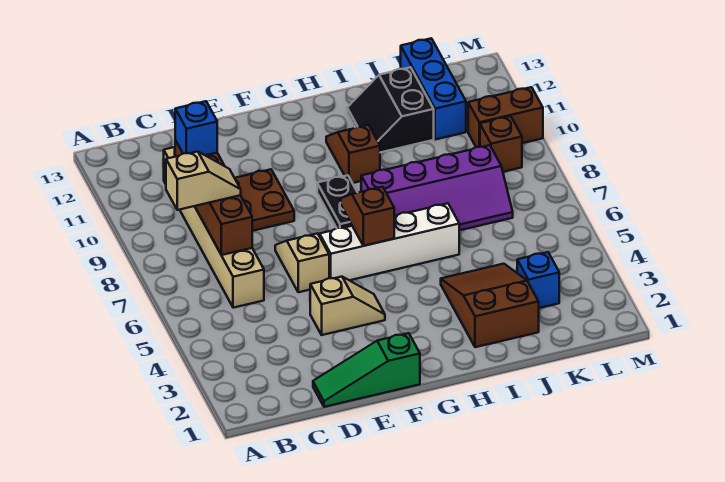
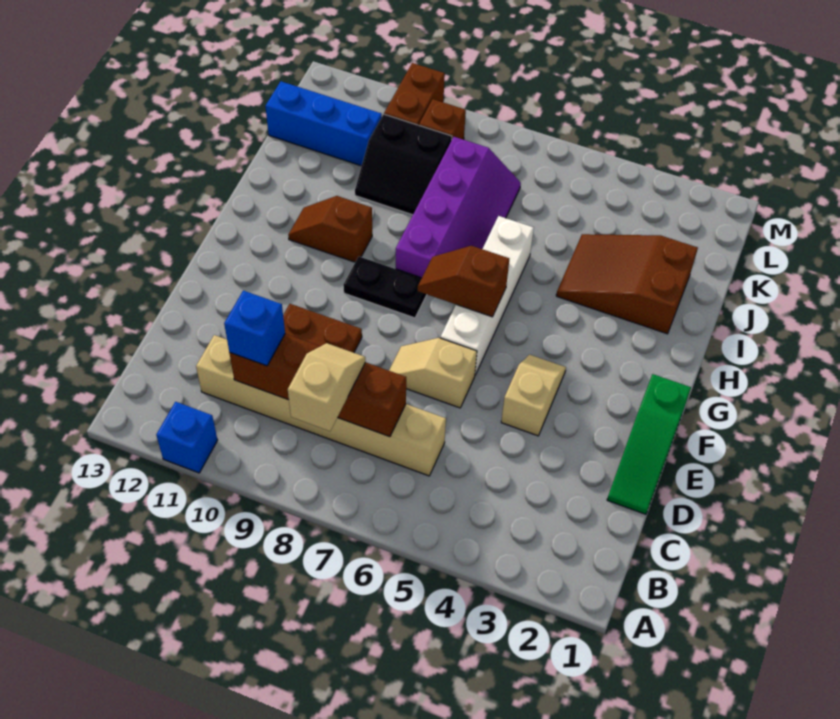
black slope I11:J12 level 1 top J -> black slope J9:K10 level 1 top K
blue brick K3 level 1 -> blue brick A11 level 1

